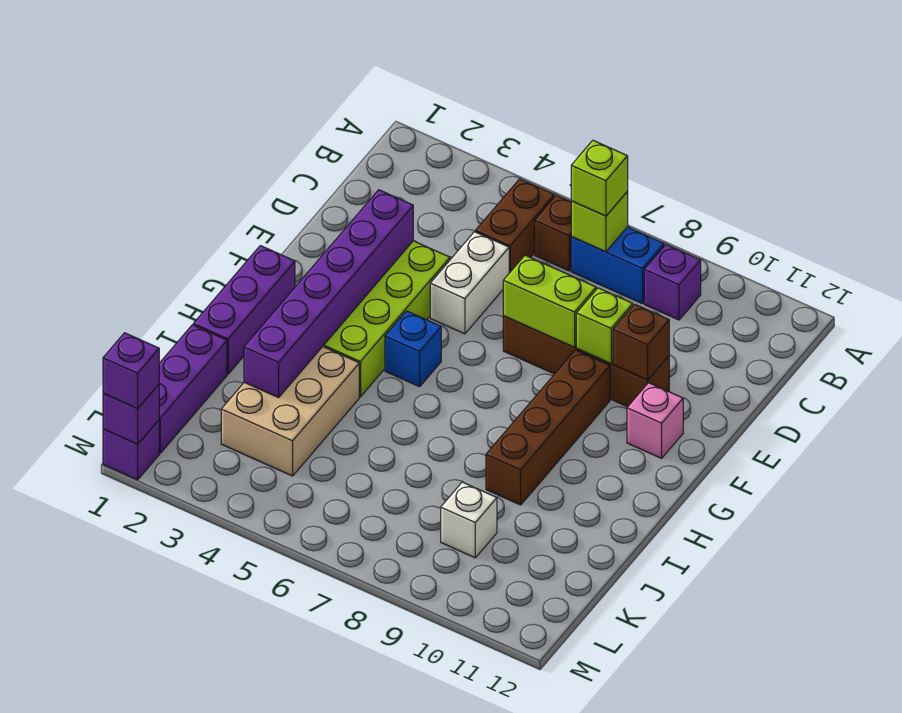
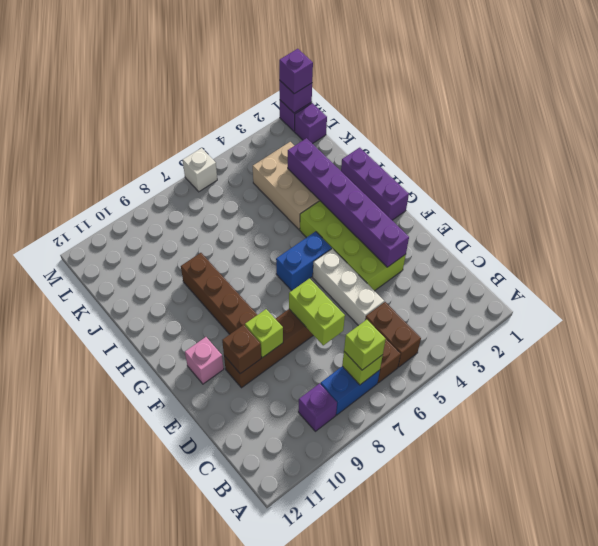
white brick D5:E5 level 1 -> white brick D5:F5 level 1
lime brick E7:E8 level 2 -> lime brick D7:E7 level 2
blue brick G5 level 1 -> blue brick G5:G6 level 1
purple brick J1:L1 level 1 -> purple brick L1 level 1
white brick K9 level 1 -> white brick M6 level 1

